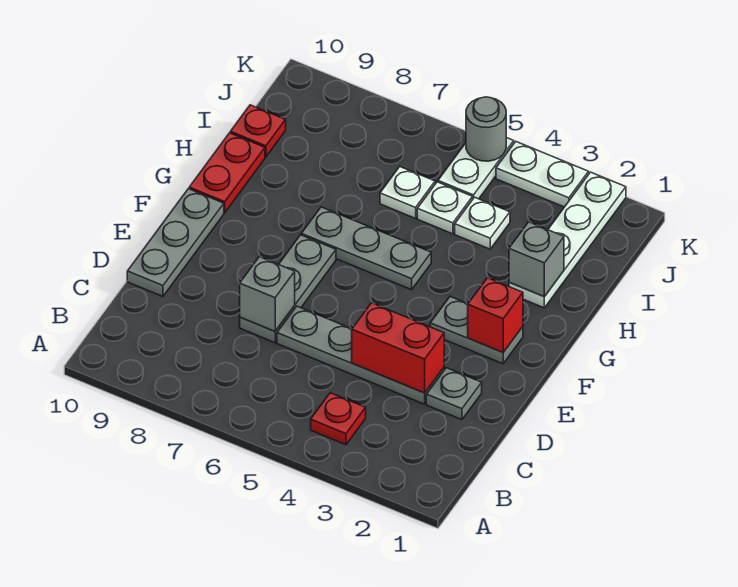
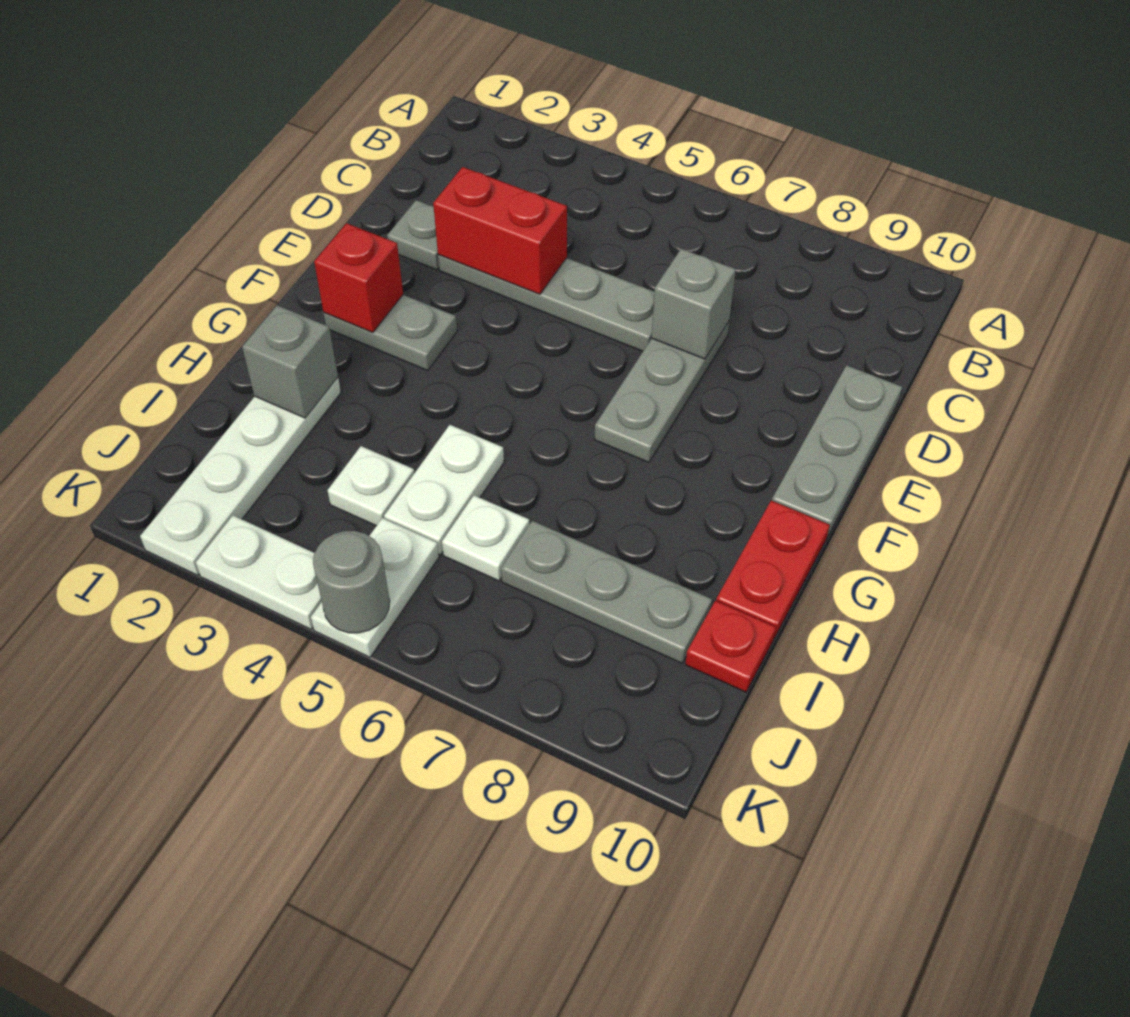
red plate B4 level 1 -> none
grey plate G5:G7 level 1 -> grey plate I7:I9 level 1
white plate I5 level 1 -> white plate H5:I5 level 1

